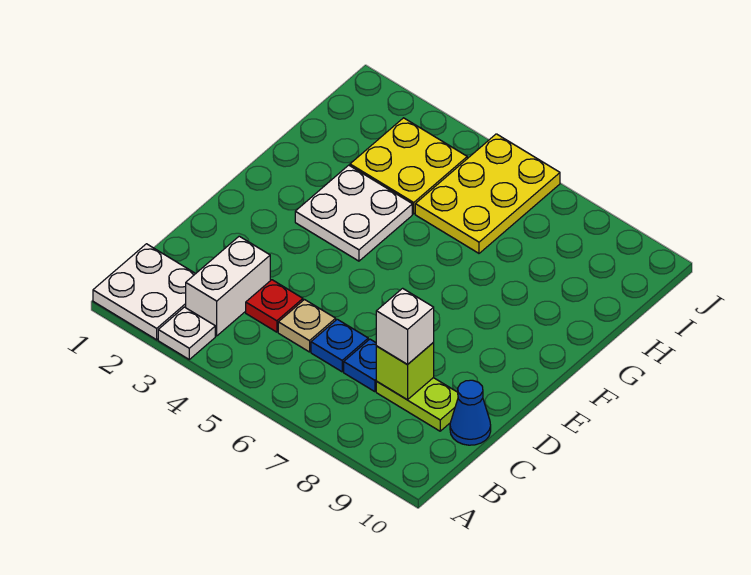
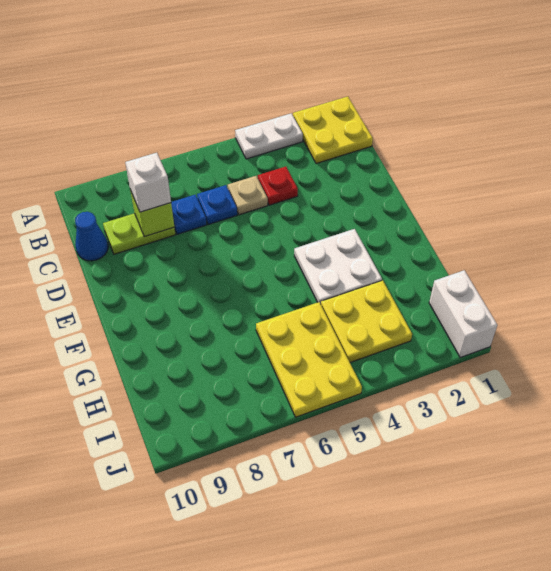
white plate A1:B2 level 1 -> yellow plate A1:B2 level 1
white plate A3 level 1 -> white plate A3:A4 level 1
white brick B3:C3 level 1 -> white brick I1:J1 level 1

